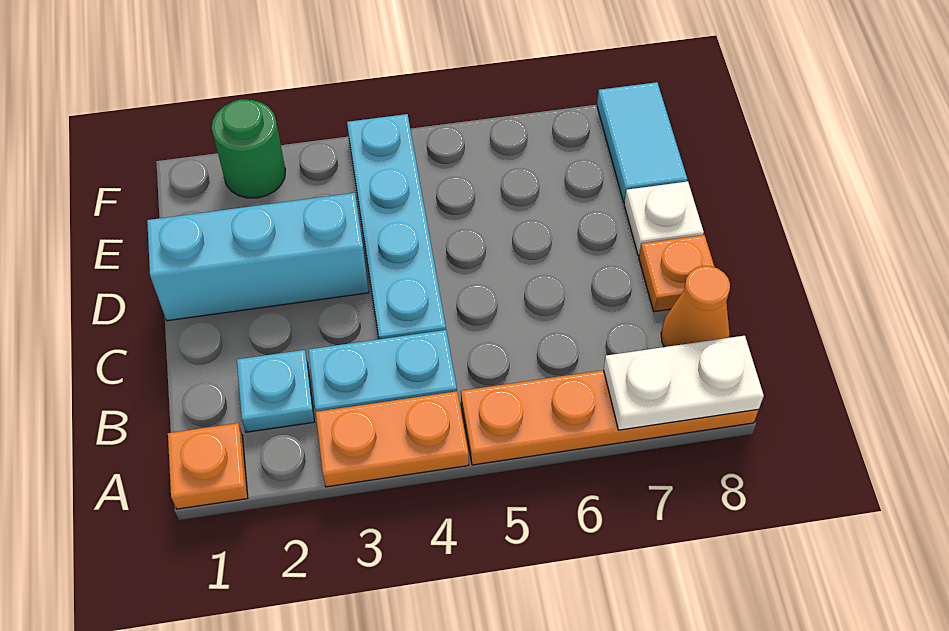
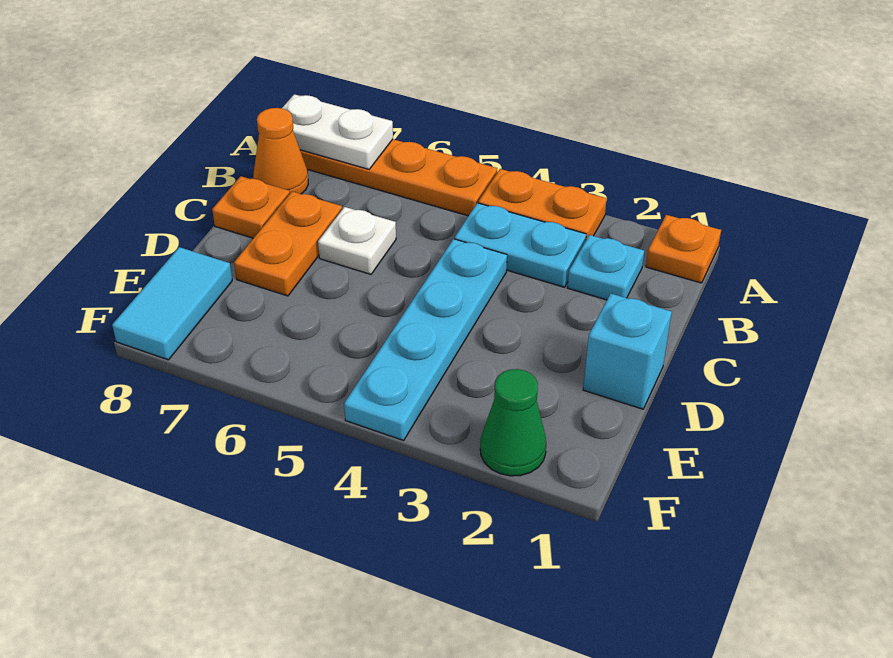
none -> orange plate C7:D7 level 1
cyan brick D1:D3 level 1 -> cyan brick D1 level 1
white plate D8 level 1 -> white plate C6 level 1
green round brick F2 level 1 -> green cone F2 level 1

